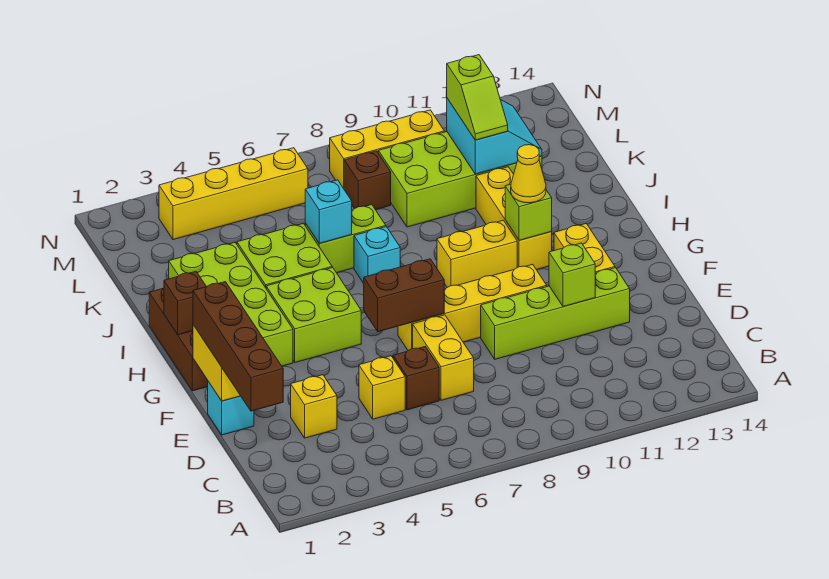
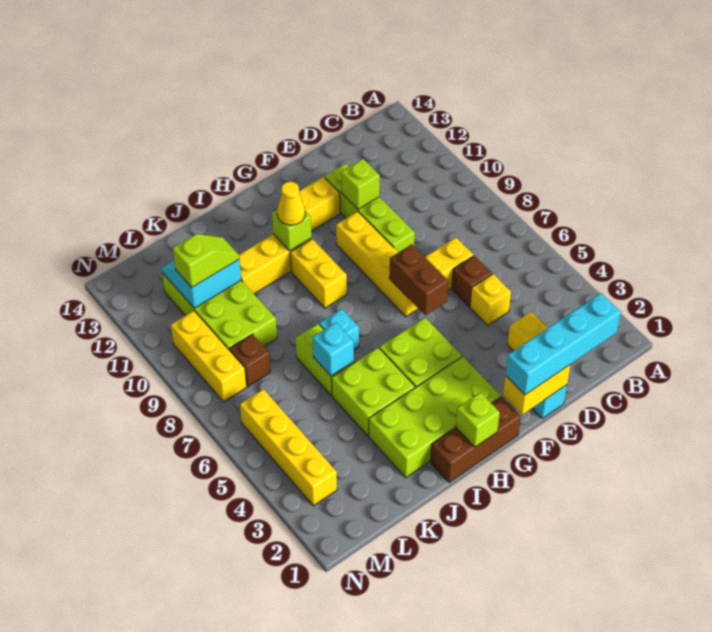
brown brick C1:F1 level 3 -> cyan brick C1:F1 level 3
brown brick H1 level 2 -> lime brick H1 level 2

